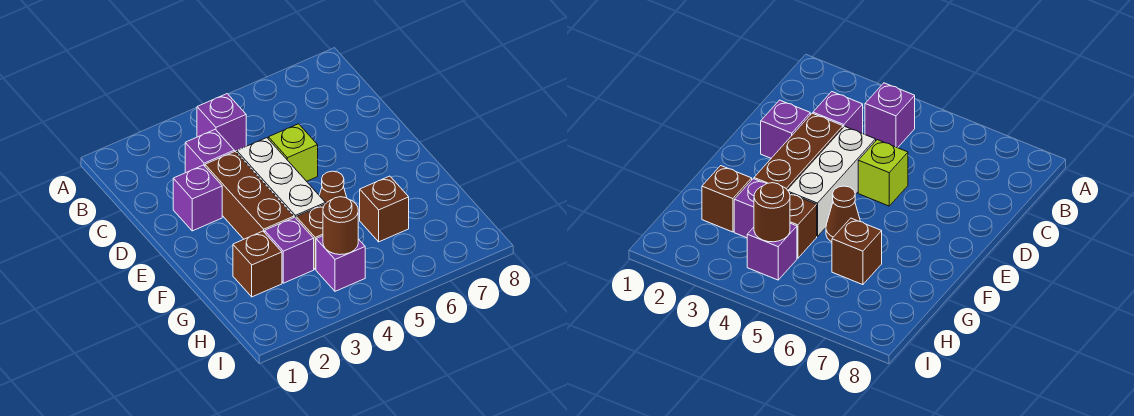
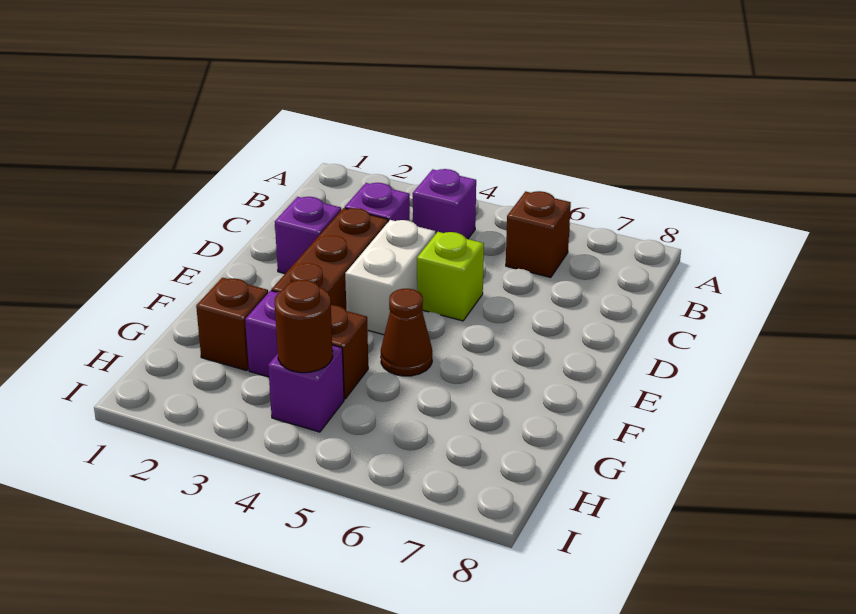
white brick D4:F4 level 1 -> white brick D4:E4 level 1
brown brick G6 level 1 -> brown brick B6 level 1

